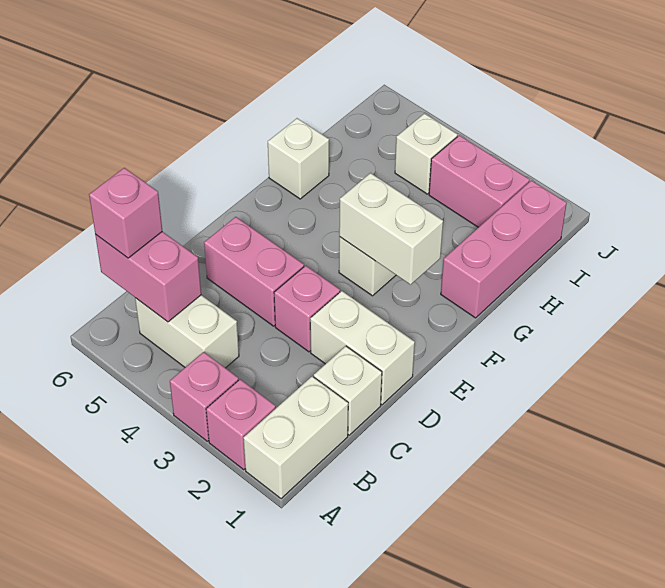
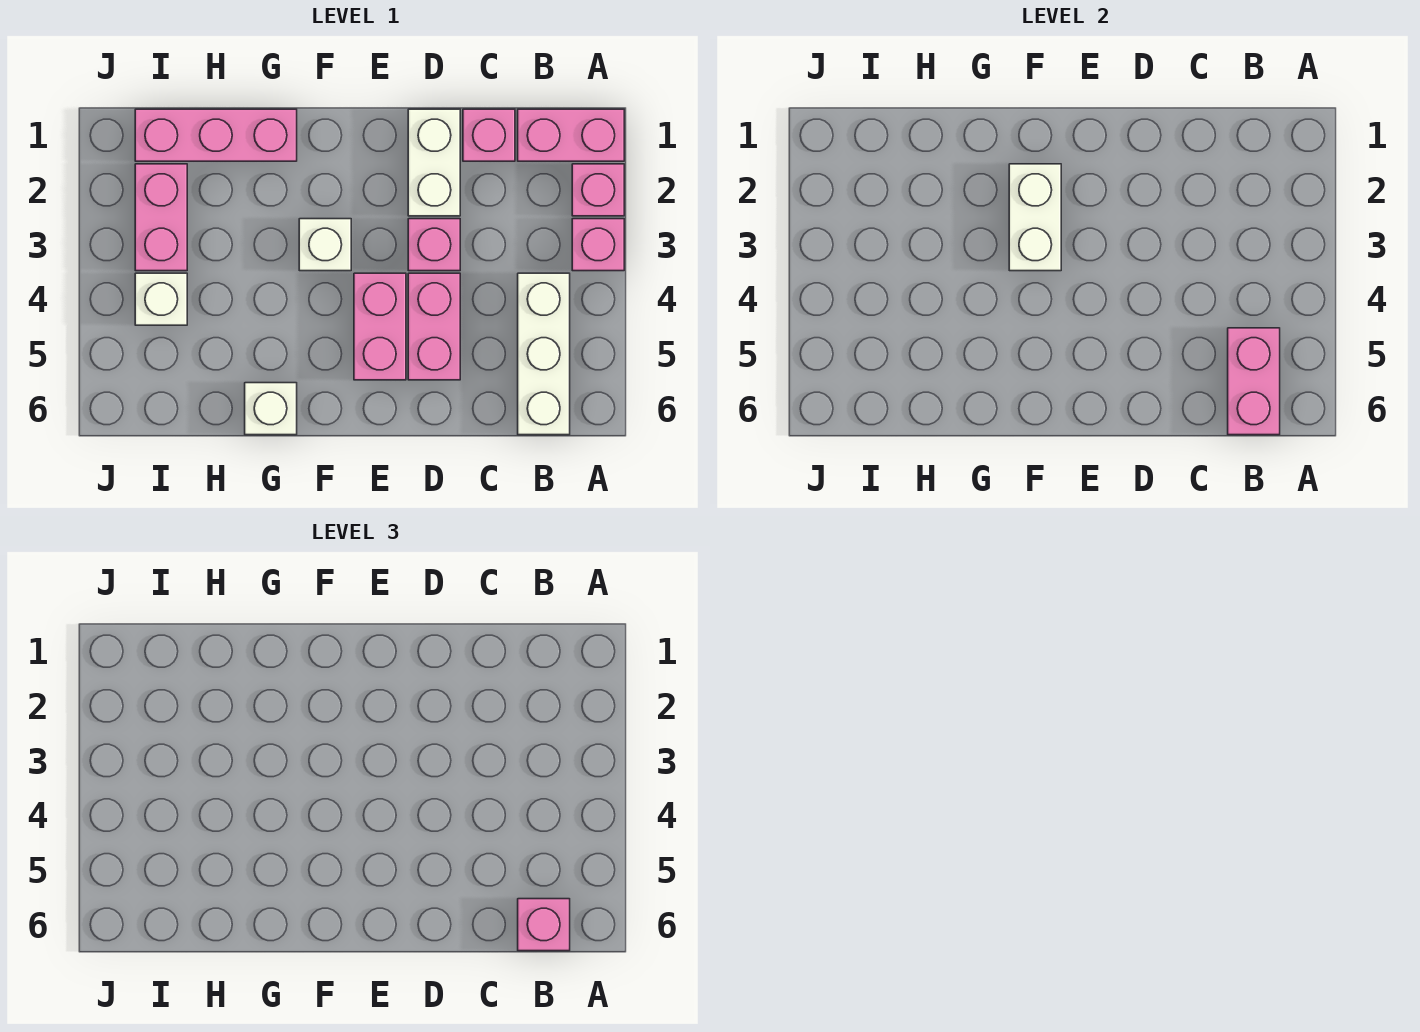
white brick A1:B1 level 1 -> pink brick A1:B1 level 1
white brick B4:B5 level 1 -> white brick B4:B6 level 1
white brick C1 level 1 -> pink brick C1 level 1
none -> pink brick E4:E5 level 1

